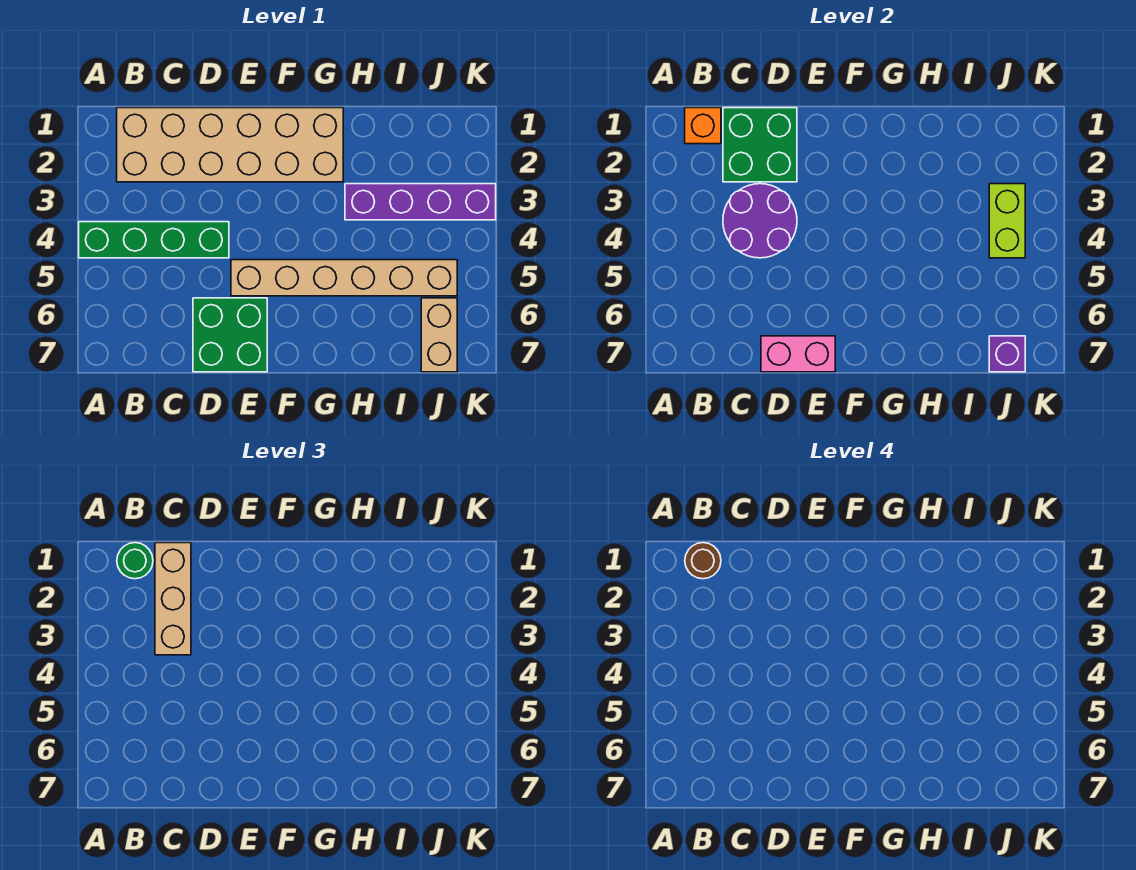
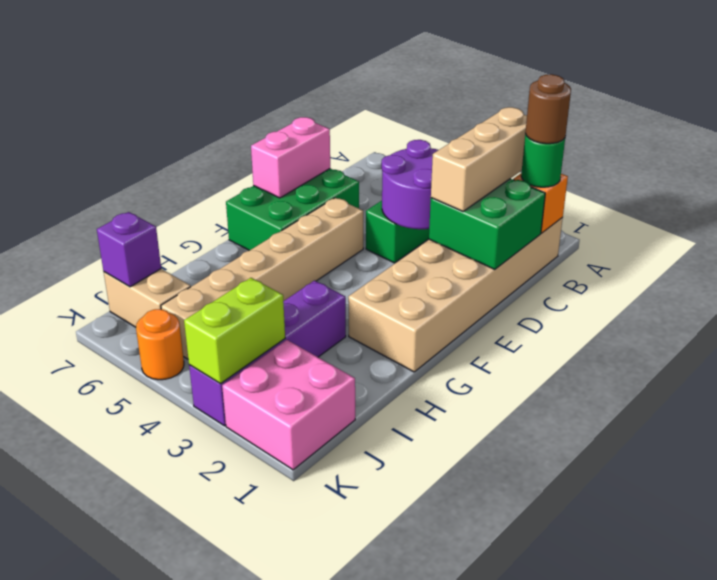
tan brick C1:C3 level 3 -> tan brick B2:D2 level 3
green brick D6:E7 level 1 -> green brick D6:F7 level 1
none -> pink brick J1:K2 level 1
lime brick J3:J4 level 2 -> lime brick J3:K3 level 2
none -> orange round brick K5 level 1

